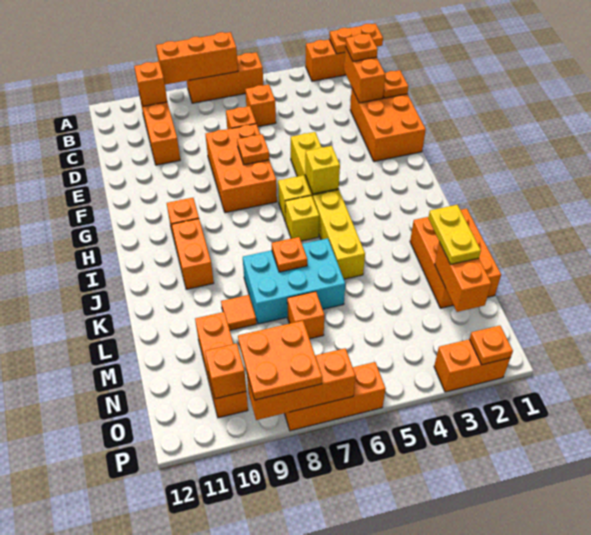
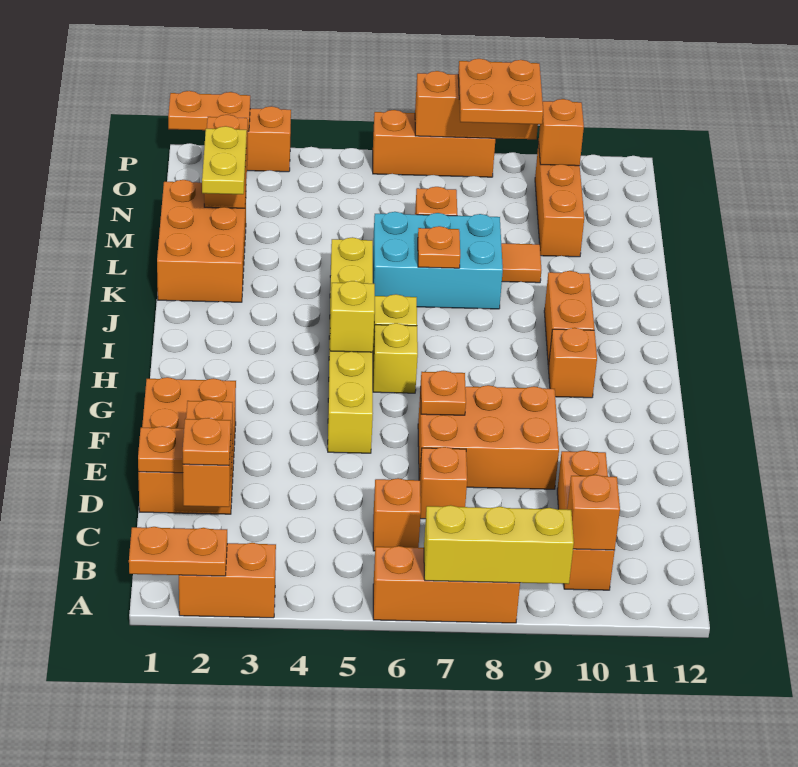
orange brick A7:A9 level 2 -> yellow brick A7:A9 level 2
orange brick E7:G8 level 1 -> orange brick E7:F9 level 1
orange plate P2 level 2 -> orange plate P1:P2 level 2

